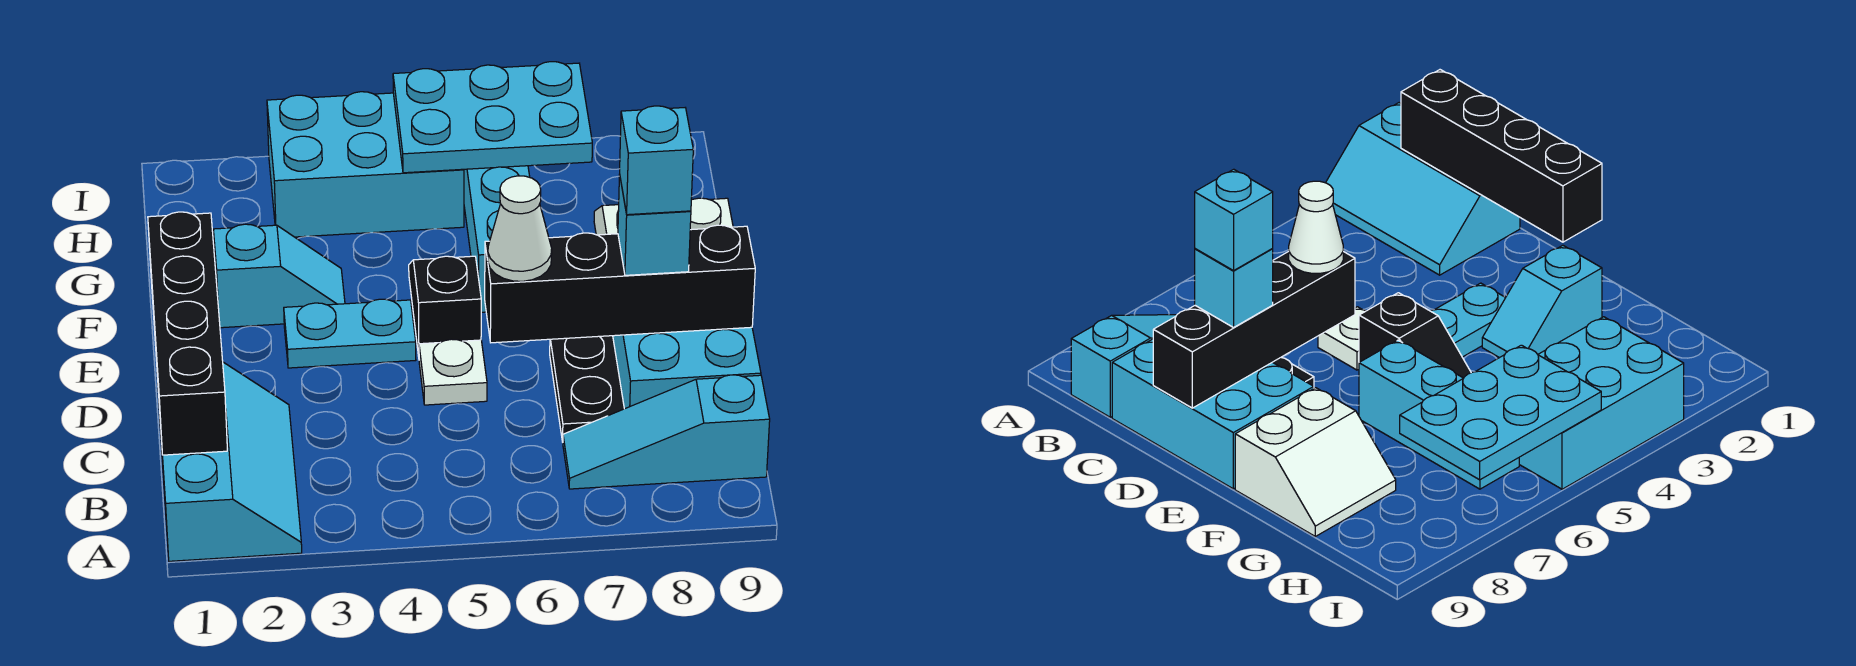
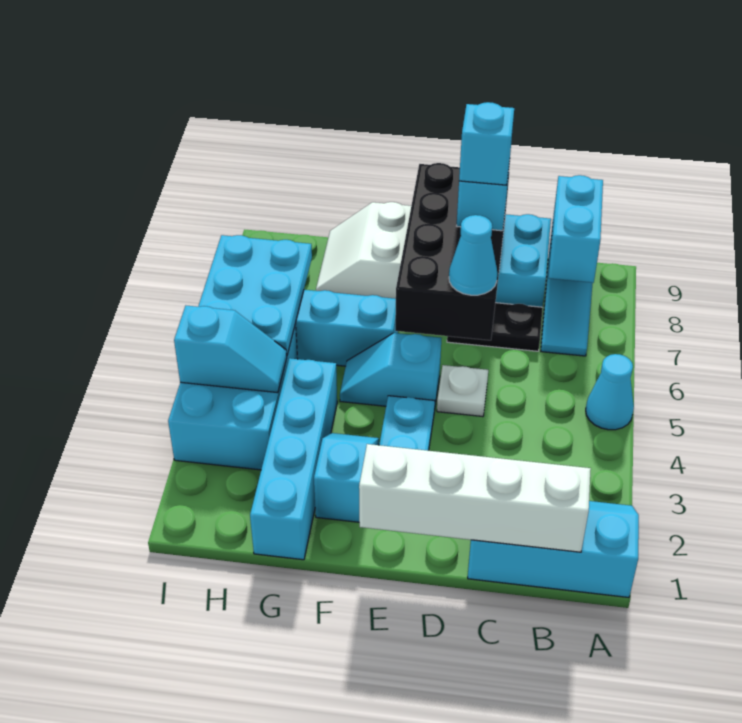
none -> cyan cone A5 level 1
black brick B1:E1 level 2 -> white brick B1:E1 level 2
none -> cyan brick B8:B9 level 2
black brick D6:D9 level 2 -> black brick D6:E9 level 2
white cone D6 level 3 -> cyan cone D6 level 3
black slope E5:F5 level 1 top E -> cyan slope E5:F5 level 1 top E
none -> cyan brick G1:G4 level 1
none -> cyan slope H4:I4 level 2 top I

